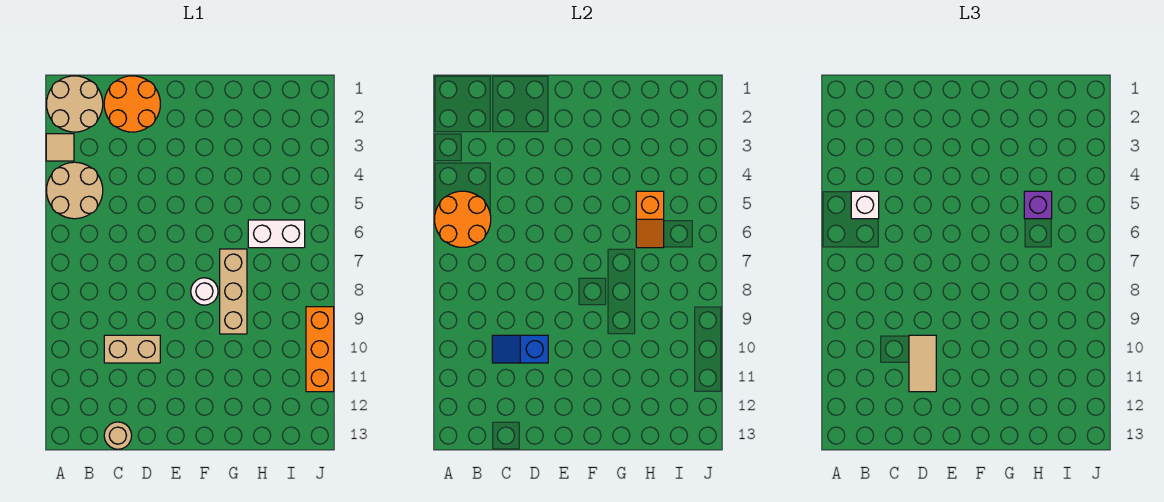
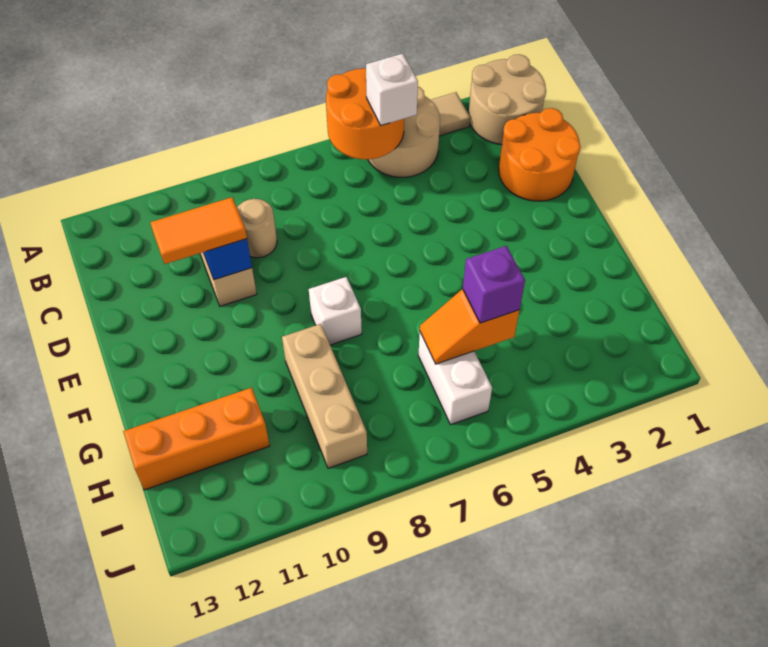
tan round brick C13 level 1 -> tan round brick C9 level 1
tan tile D10:D11 level 3 -> orange tile D10:D11 level 3
white round brick F8 level 1 -> white brick F8 level 1
tan brick G7:G9 level 1 -> tan brick G9:I9 level 1
orange brick J9:J11 level 1 -> orange brick H11:H13 level 1

